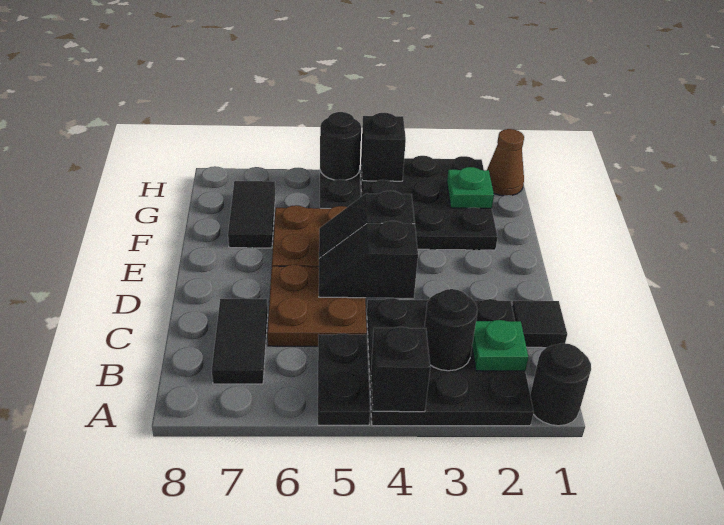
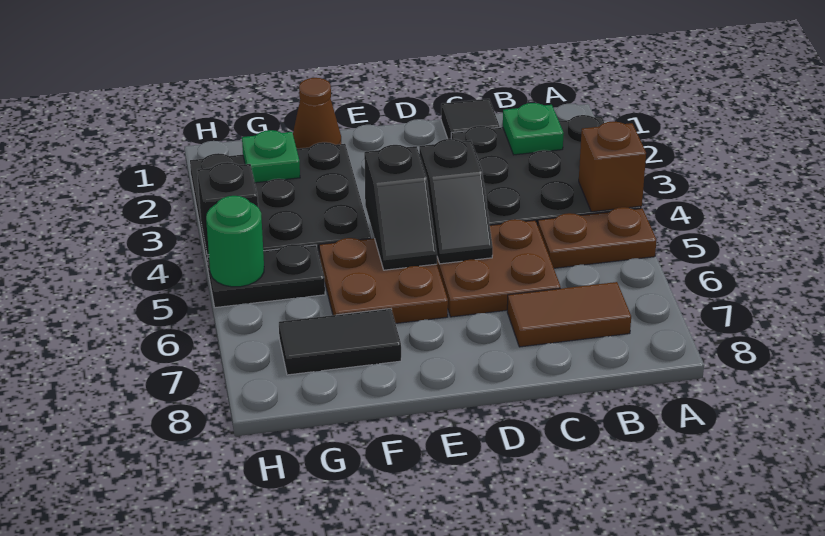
black round brick A1 level 1 -> none
black brick A4 level 2 -> brown brick A4 level 2
black plate A5:B5 level 1 -> brown plate A5:B5 level 1
black round brick B3 level 2 -> none
black tile B7:C7 level 1 -> brown tile B7:C7 level 1
brown cone H1 level 1 -> brown cone F1 level 1
black round brick H5 level 2 -> green round brick H5 level 2

